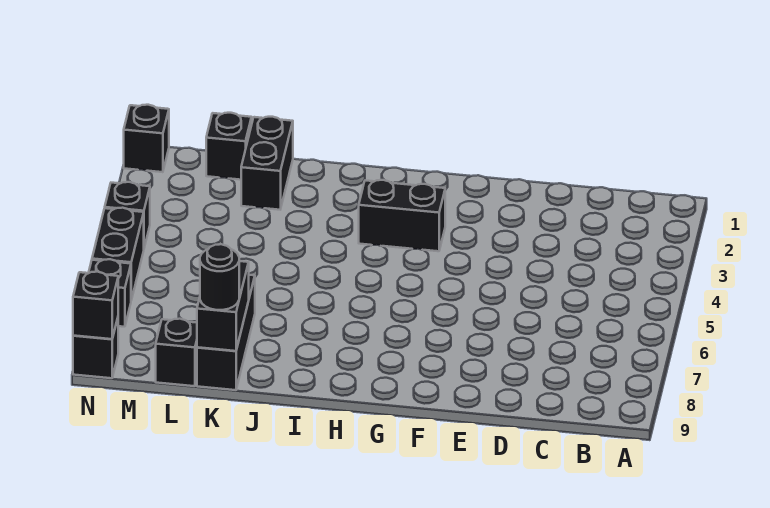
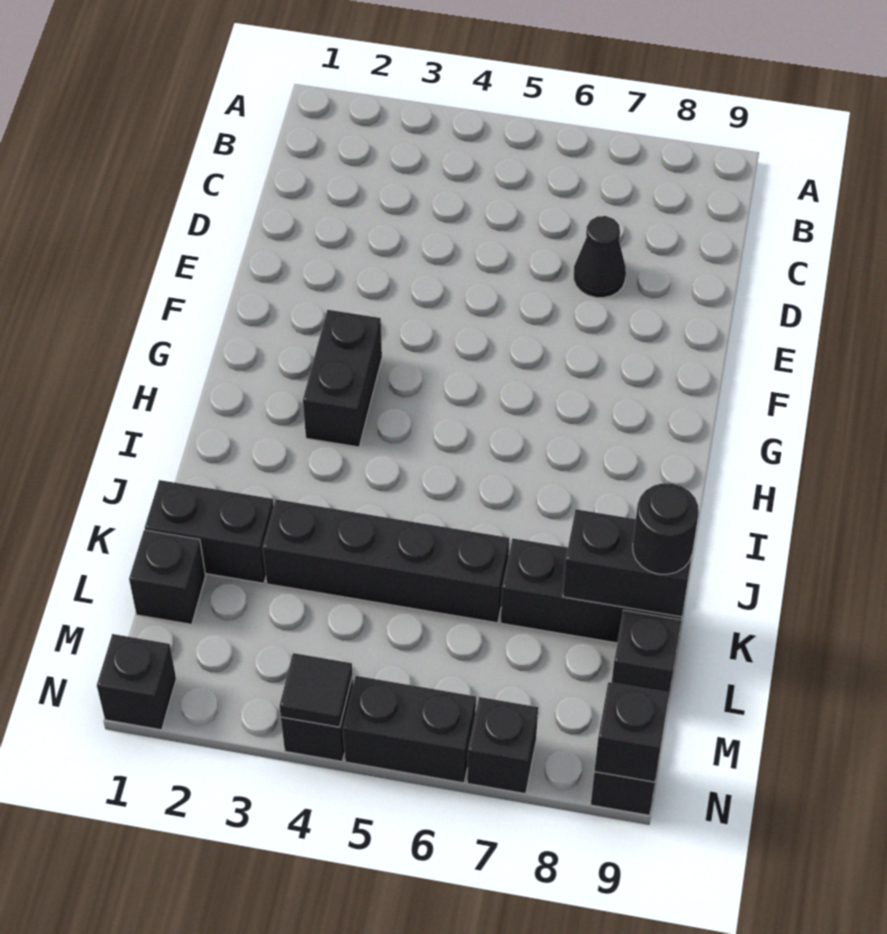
none -> black cone D7 level 1
none -> black brick K3:K6 level 1
none -> black tile N4 level 2

